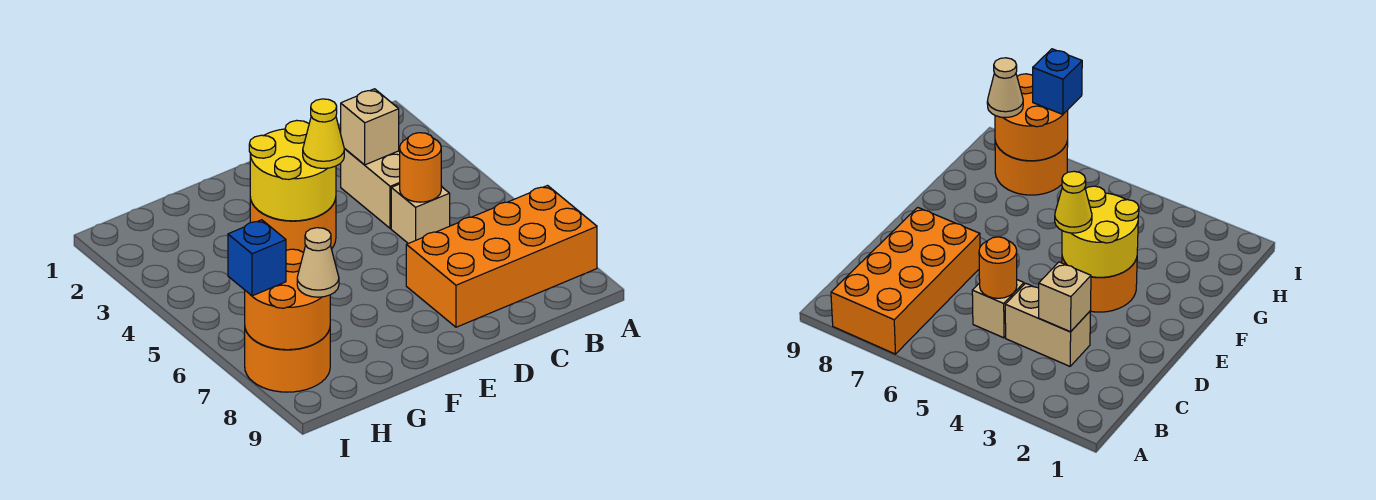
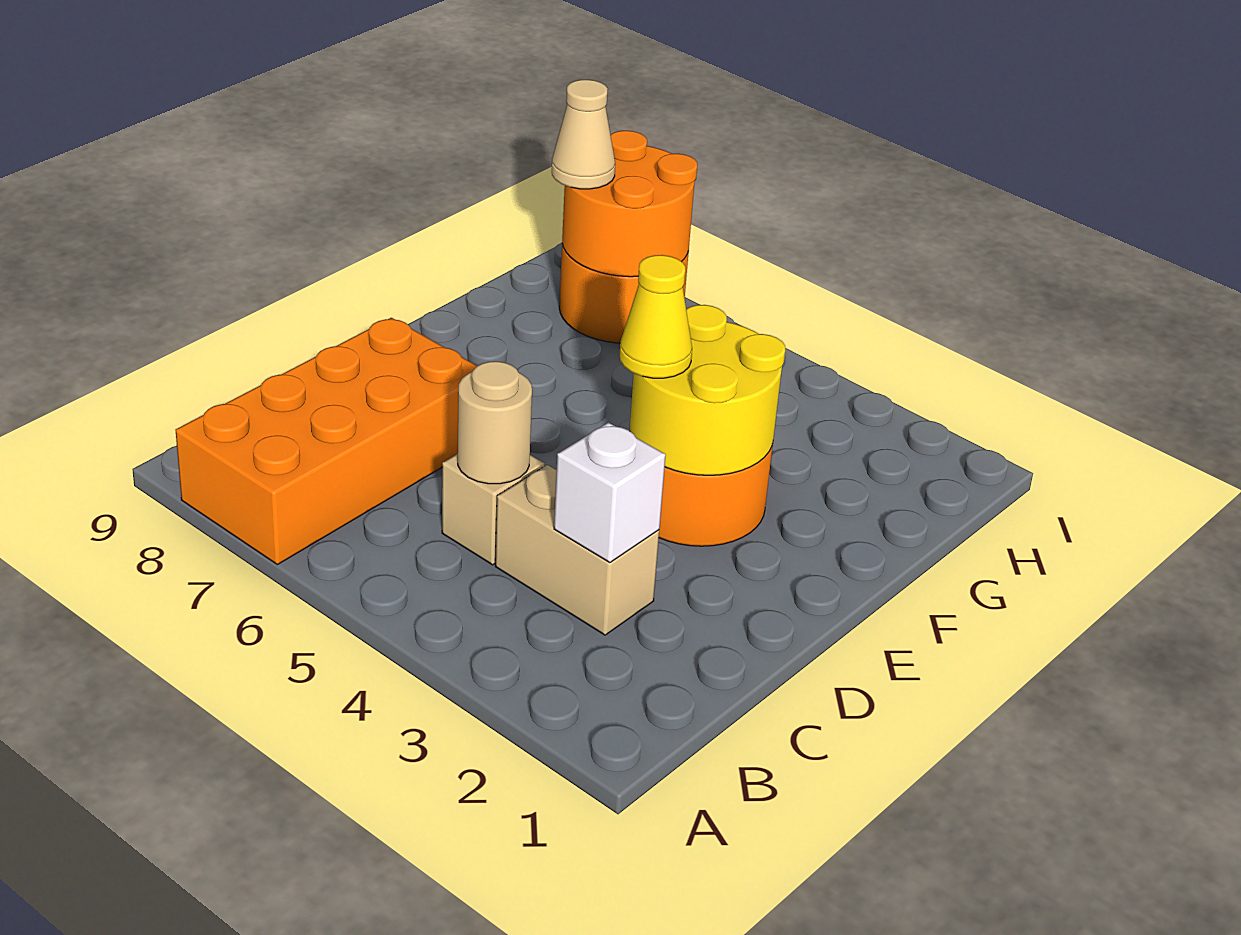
tan brick C3 level 2 -> white brick C3 level 2
orange round brick C5 level 2 -> tan round brick C5 level 2
blue brick I7 level 3 -> none

